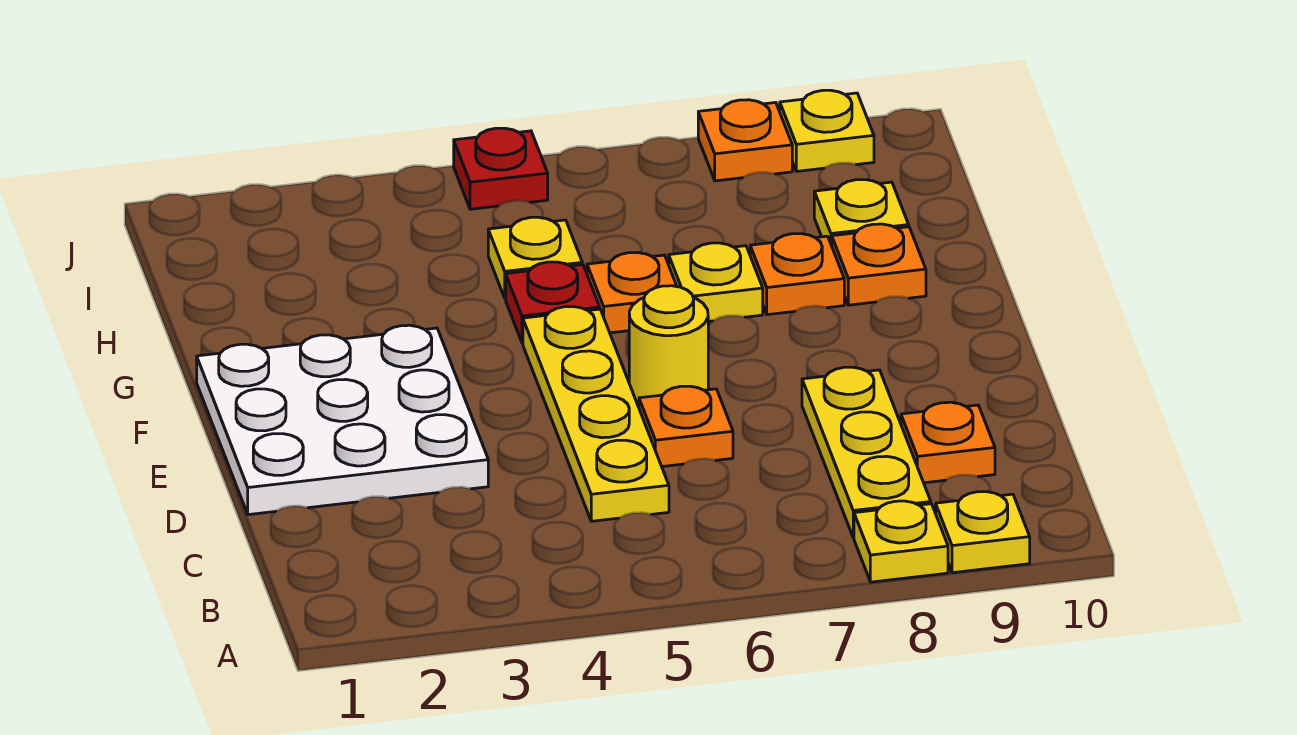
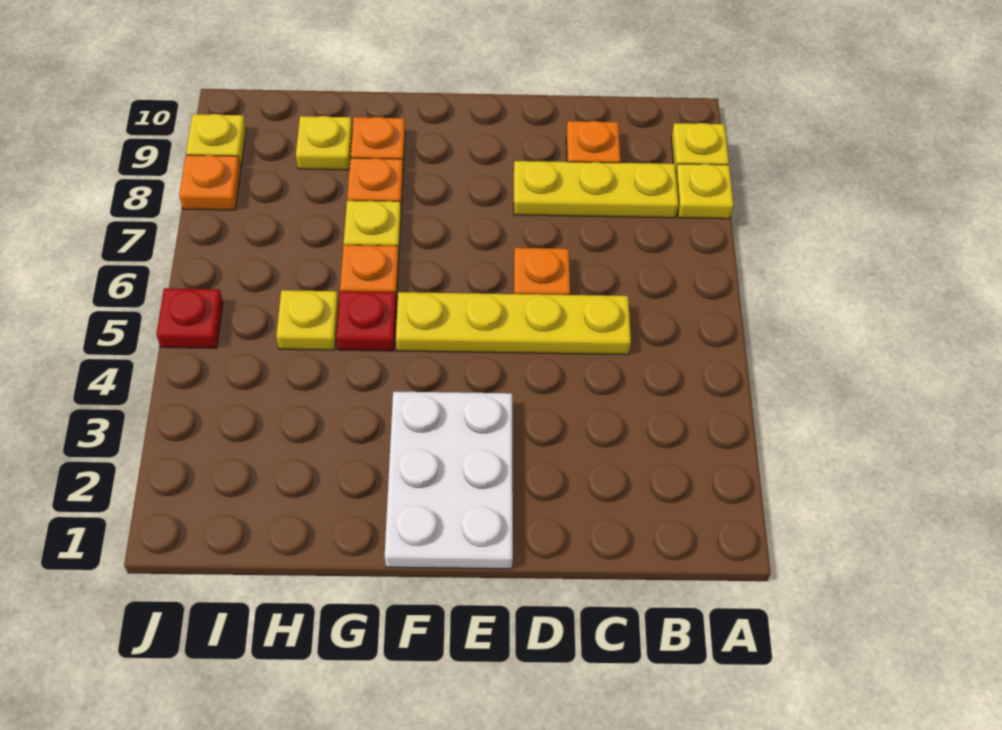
white plate D1:F3 level 1 -> white plate E1:F3 level 1
yellow round brick E6 level 1 -> none

